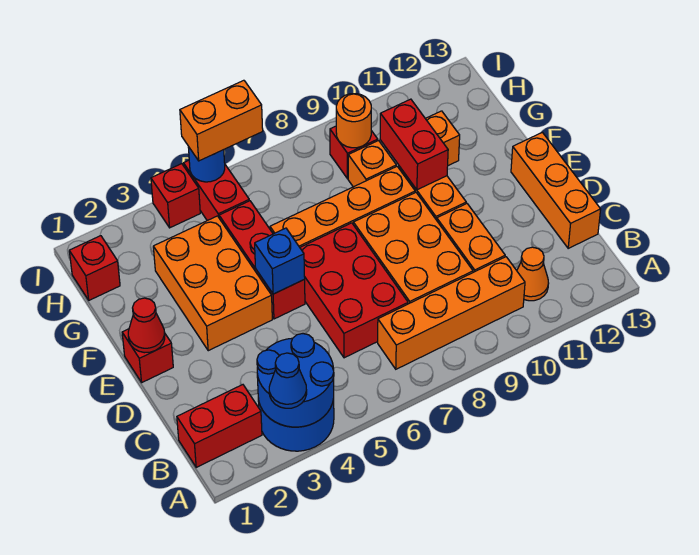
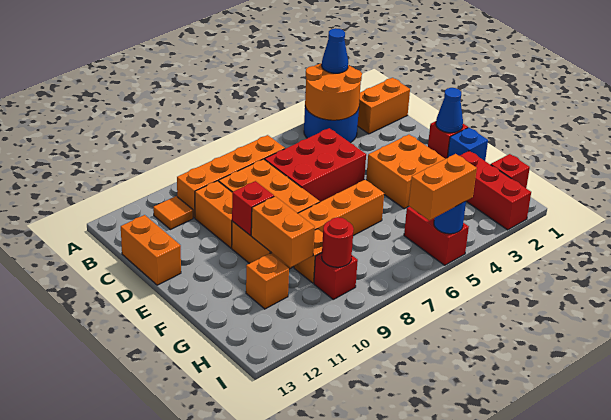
blue round brick A3:B4 level 2 -> orange round brick A3:B4 level 2
red brick B1:B2 level 1 -> orange brick B1:B2 level 1
orange cone B11 level 1 -> orange tile B11 level 1
red brick C6:E7 level 1 -> red brick C5:D7 level 1
orange brick C13:E13 level 1 -> orange brick C13:D13 level 1
red cone E1 level 2 -> blue cone E1 level 2
orange brick E3:G4 level 1 -> orange brick E3:F4 level 1
red brick E5:G5 level 1 -> red brick G2:I2 level 1
blue brick E5 level 2 -> blue brick F1 level 1
red brick F10:G10 level 2 -> orange brick F10:G10 level 2
orange round brick H9 level 2 -> red round brick H9 level 2
red brick I4 level 1 -> red brick E10 level 2

